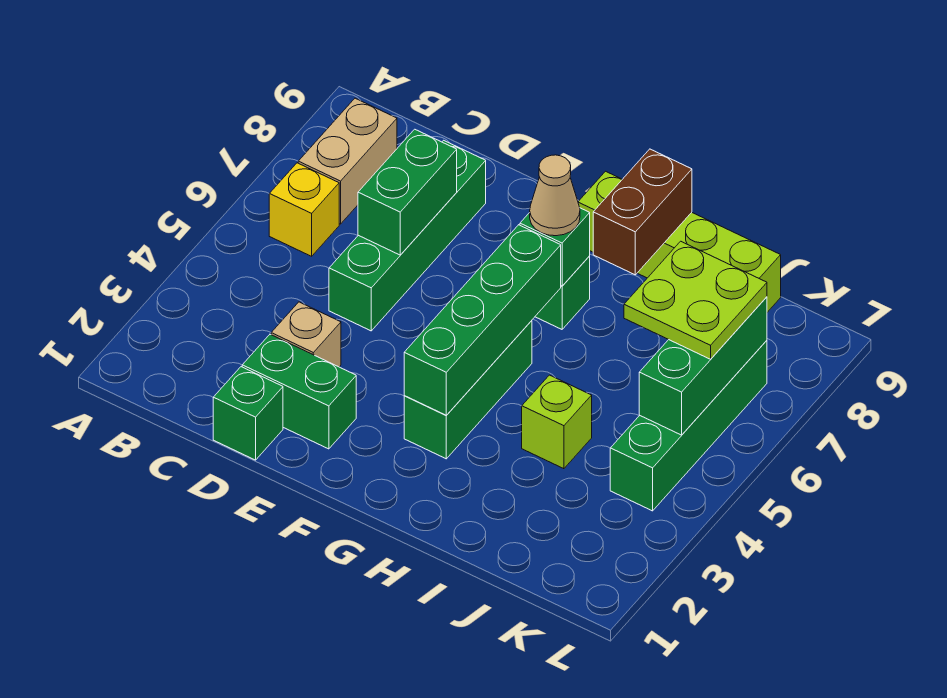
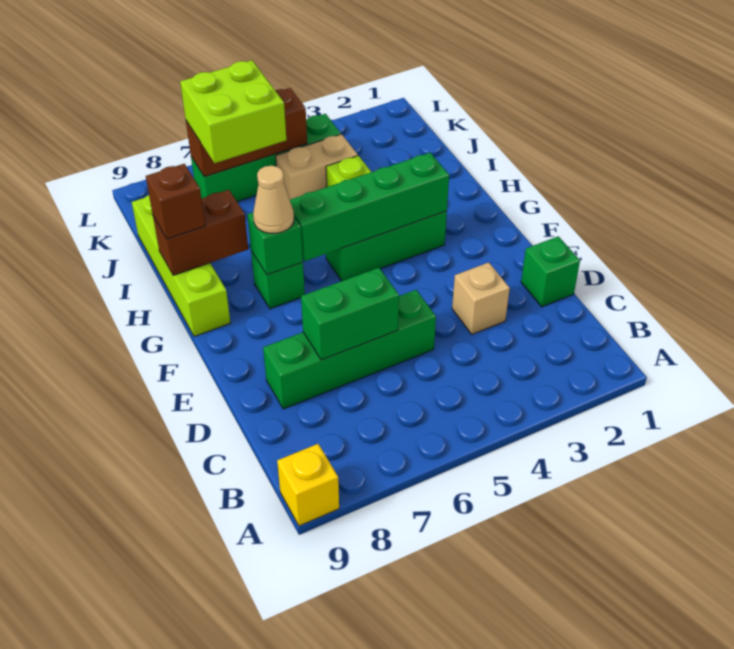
yellow brick B6 level 1 -> yellow brick A9 level 1
tan brick B7:B8 level 1 -> tan brick J4:J5 level 1
green brick D2:E2 level 1 -> none
none -> brown brick H9 level 3
lime plate J6:K7 level 3 -> lime brick J6:K7 level 3
green brick K5:K7 level 2 -> brown brick K5:K7 level 2

